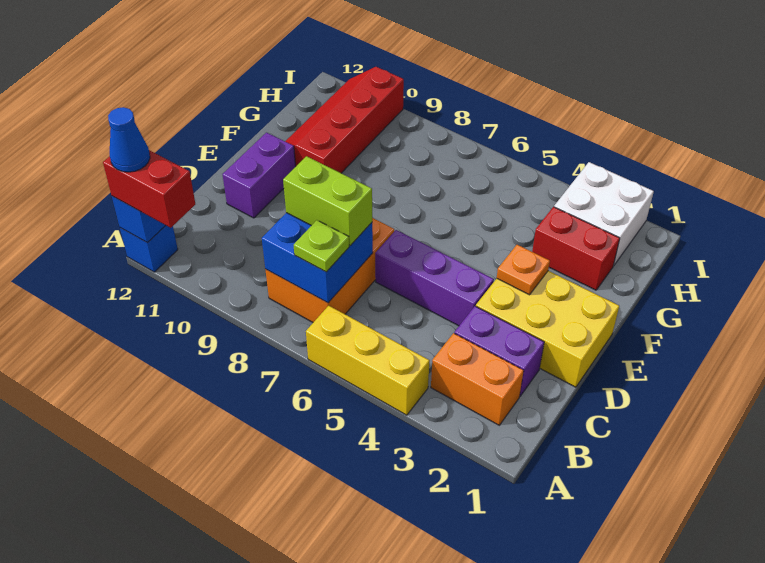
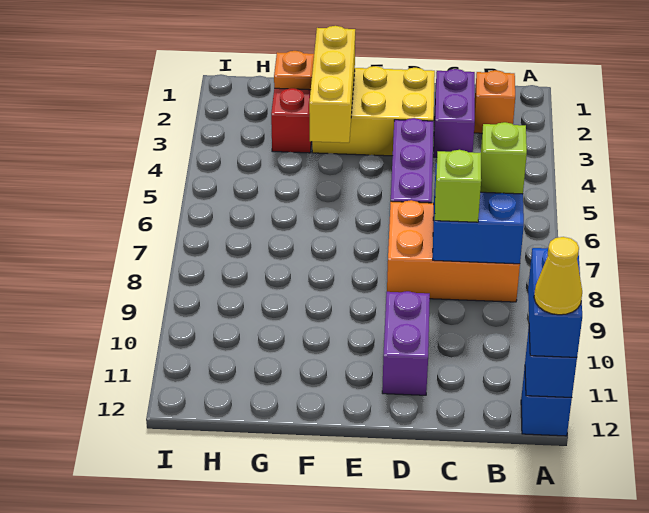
yellow brick A4:A6 level 1 -> yellow brick F2:F4 level 2
red brick A11:A12 level 3 -> blue brick A11:A12 level 3
blue cone A12 level 4 -> yellow cone A12 level 4
orange brick B2:B3 level 1 -> orange brick B2 level 1
lime plate B7 level 3 -> lime brick B7 level 3
lime brick C7:C8 level 3 -> lime brick C8 level 3
yellow brick D1:E3 level 1 -> yellow brick D2:F3 level 1
purple brick D11:E11 level 1 -> purple brick D10:D11 level 1
orange plate E3 level 2 -> orange plate G2 level 2
red slope F10:I11 level 1 top 10 -> none
white brick H2:I3 level 1 -> none

